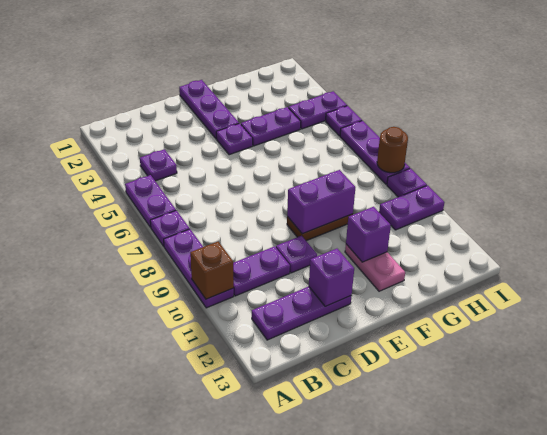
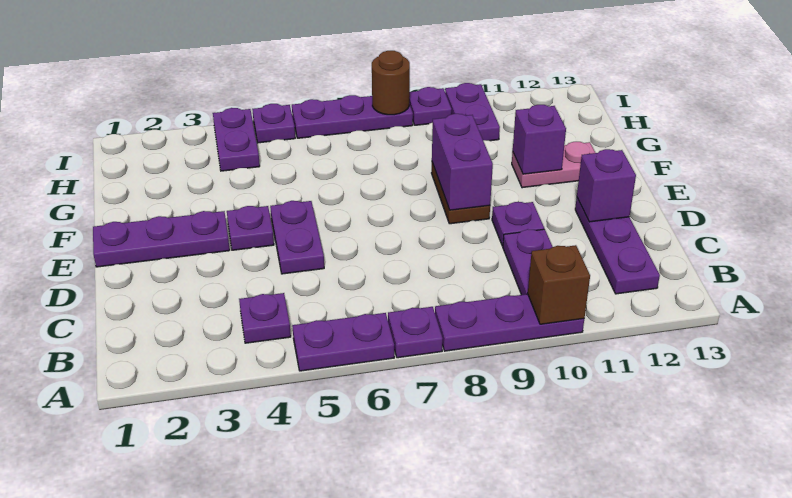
purple plate F4:G4 level 1 -> purple plate D5:E5 level 1

